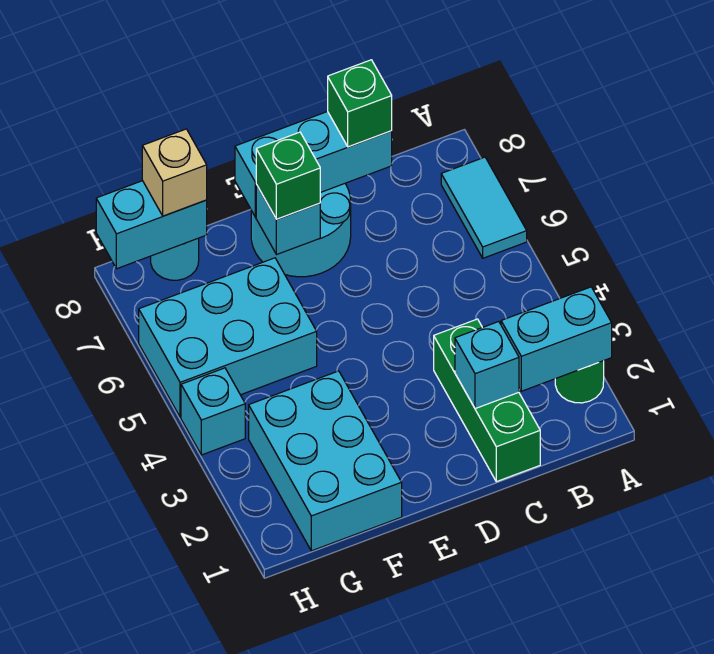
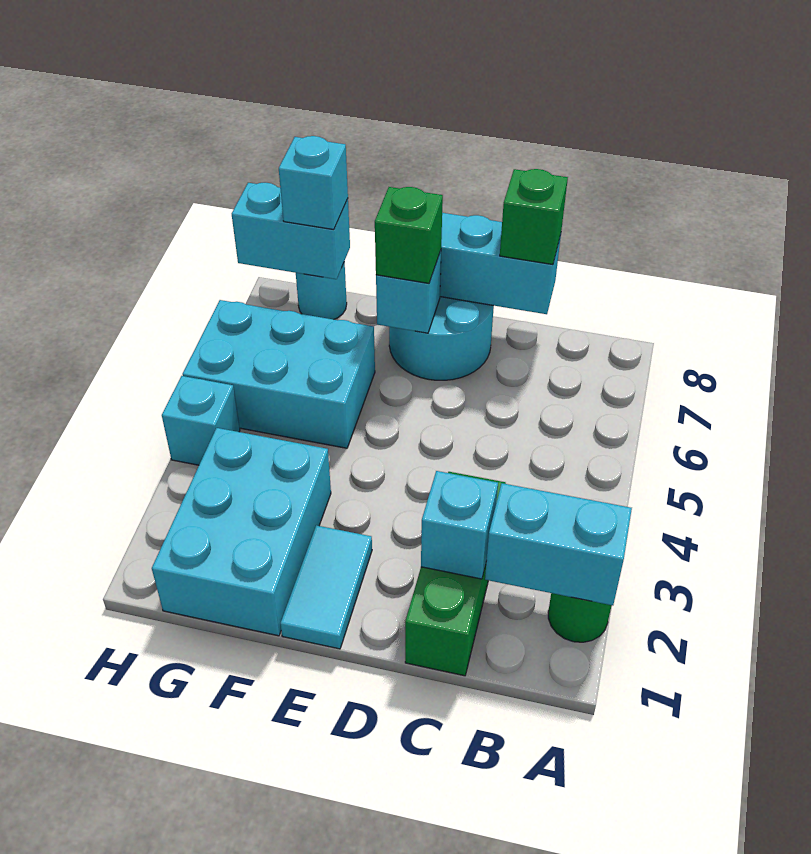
cyan tile A6:A7 level 1 -> cyan tile E1:E2 level 1
tan brick G8 level 3 -> cyan brick G8 level 3

